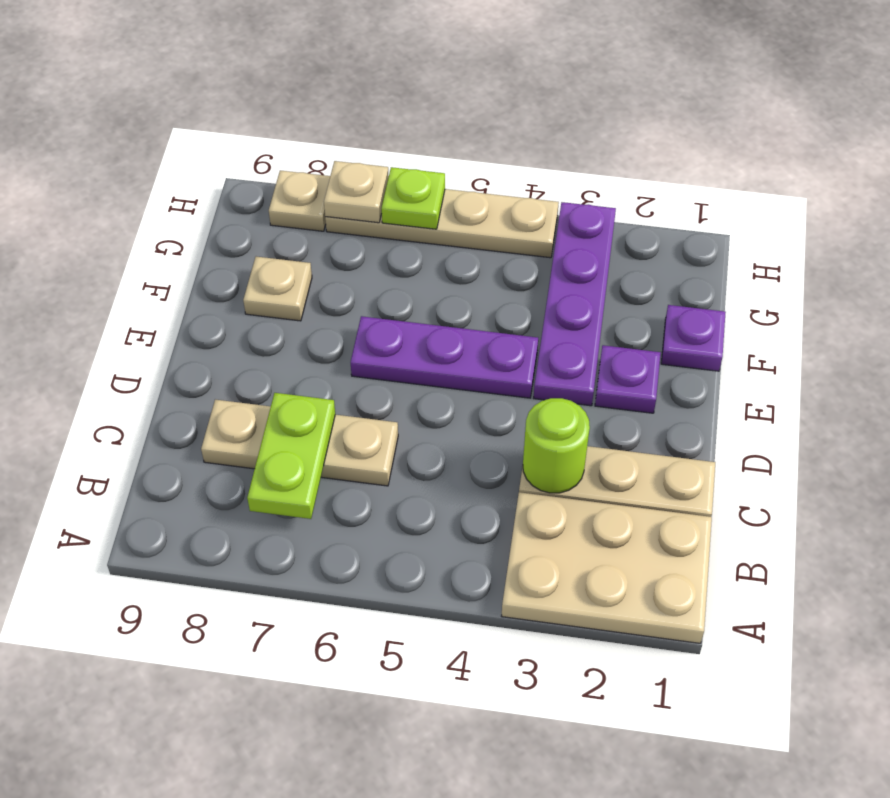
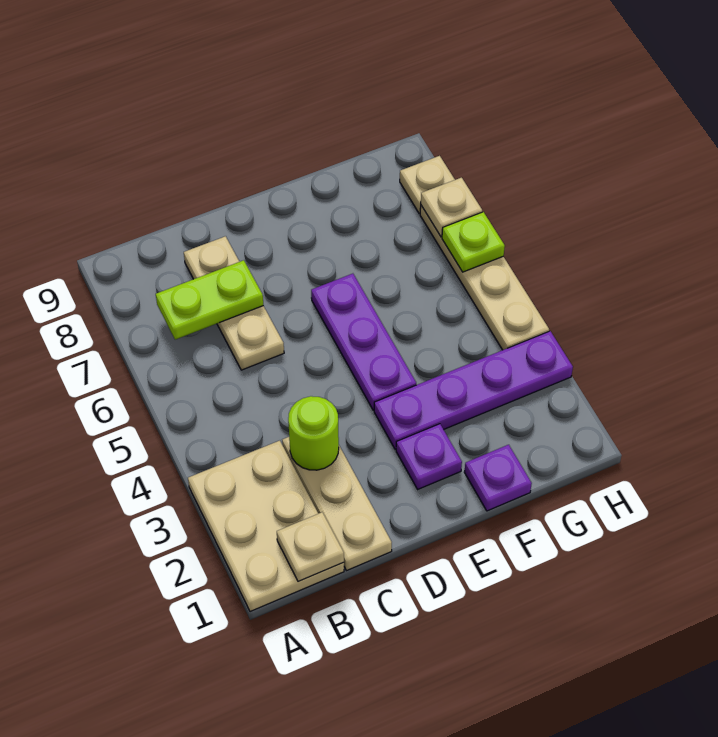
tan plate F8 level 1 -> tan plate B1 level 2

